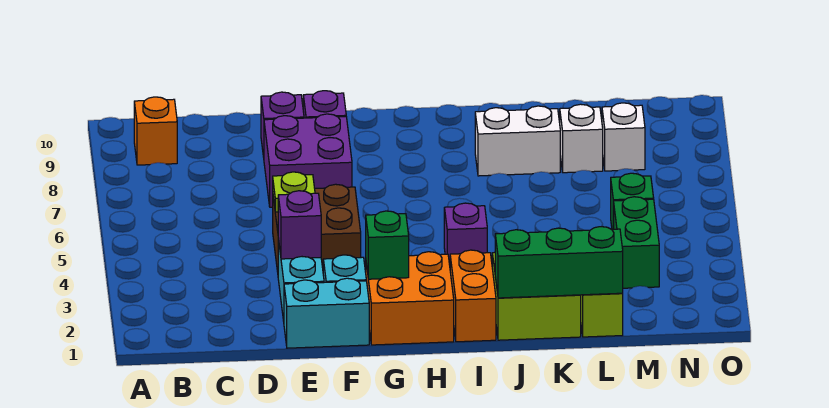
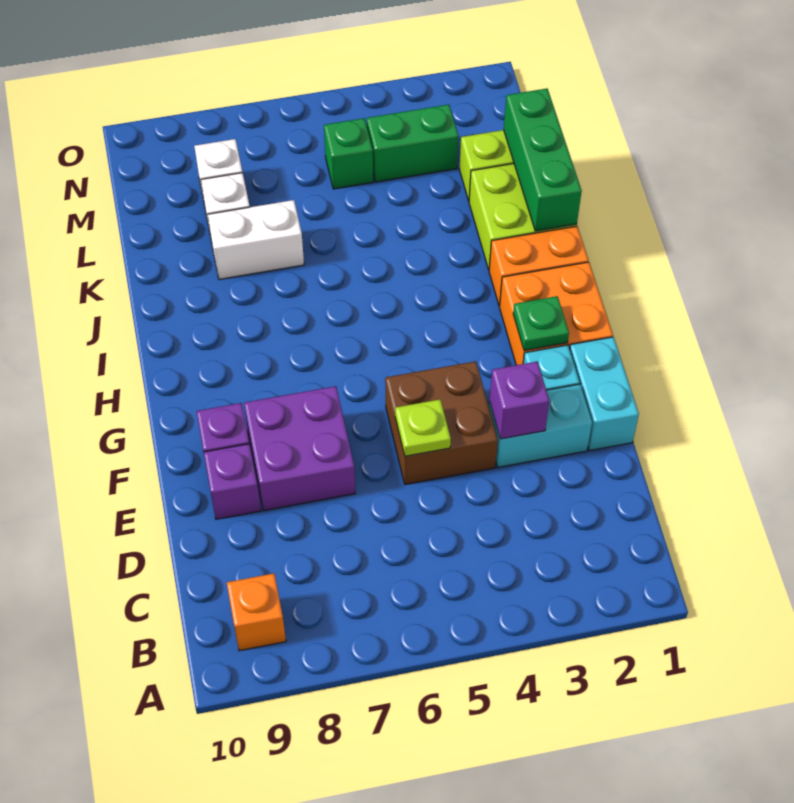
green brick G2 level 2 -> green plate G2 level 2
purple brick I4 level 1 -> none
white brick J8:K8 level 1 -> white brick K7:K8 level 1

